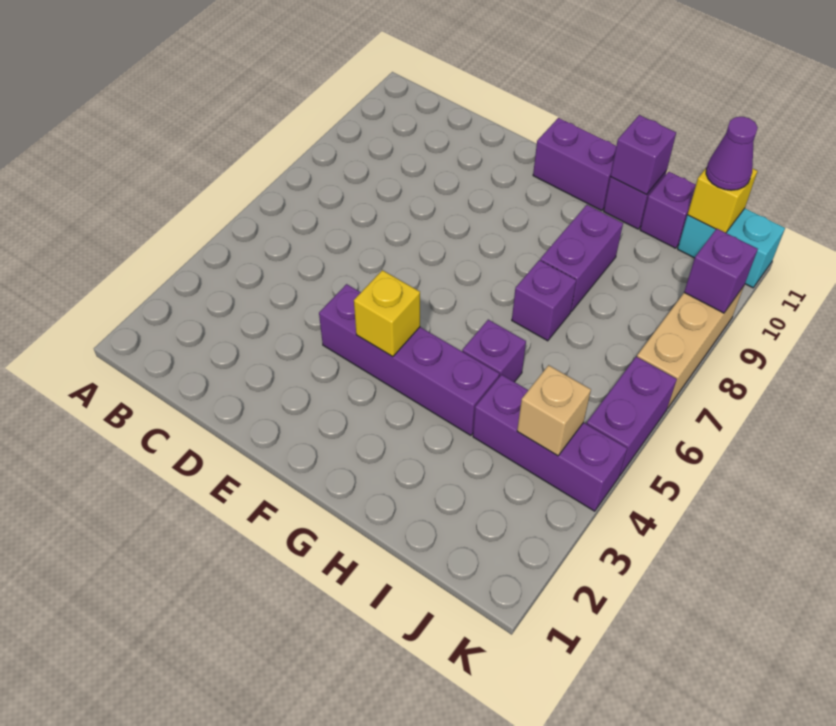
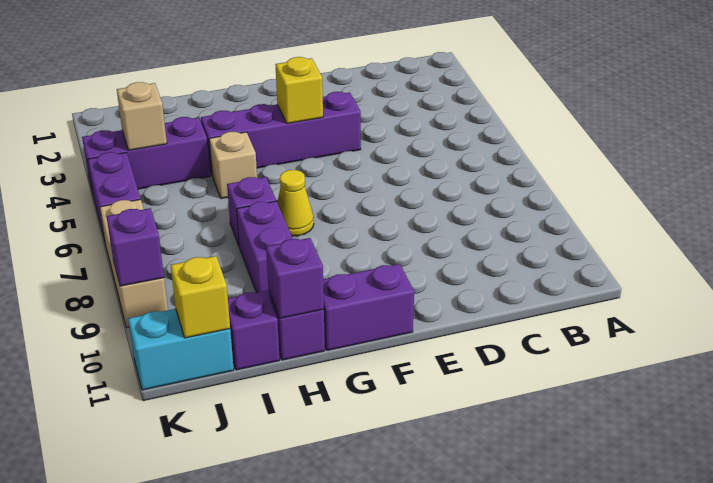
none -> yellow cone G7 level 1
purple brick H5 level 1 -> tan brick H5 level 1
purple cone J11 level 3 -> none

